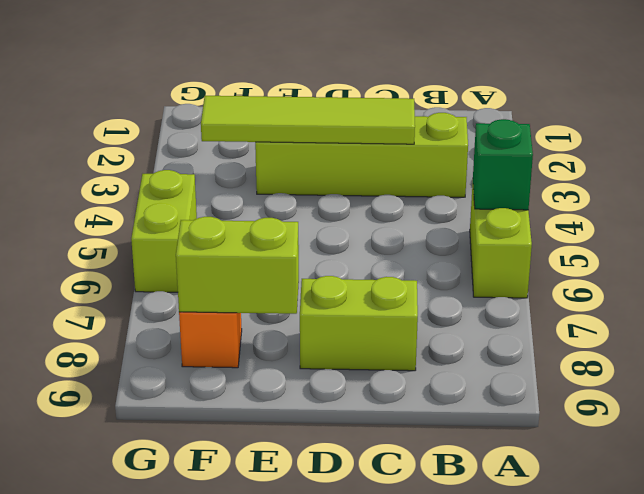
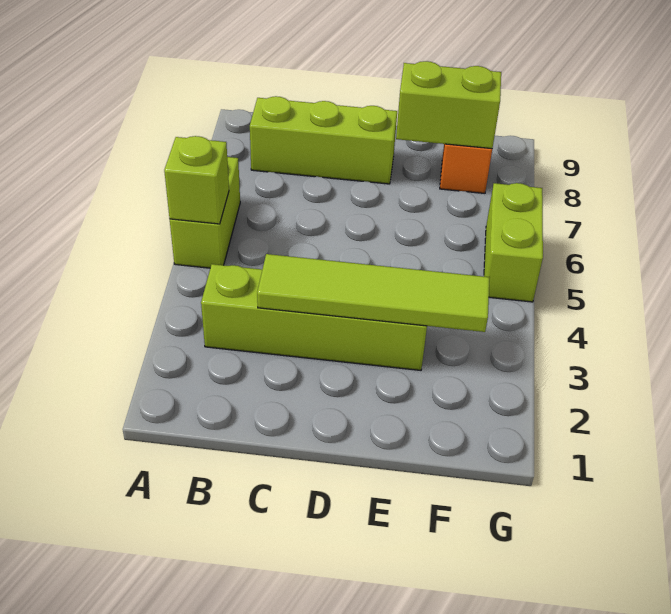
green brick A5 level 2 -> lime brick A5 level 2
lime brick C8:D8 level 1 -> lime brick B8:D8 level 1

